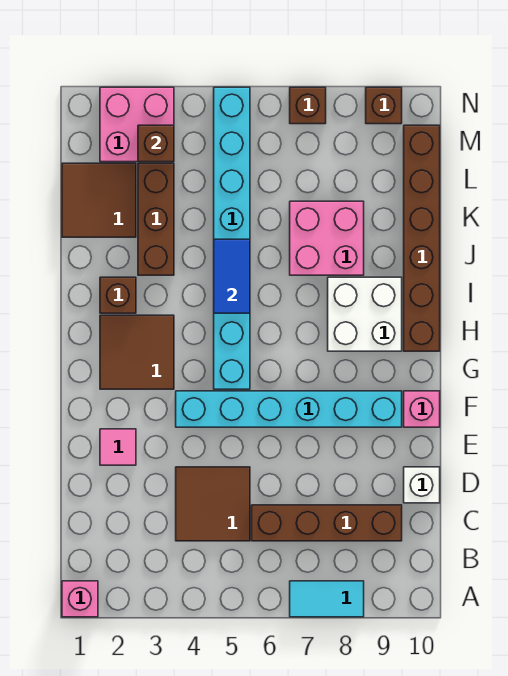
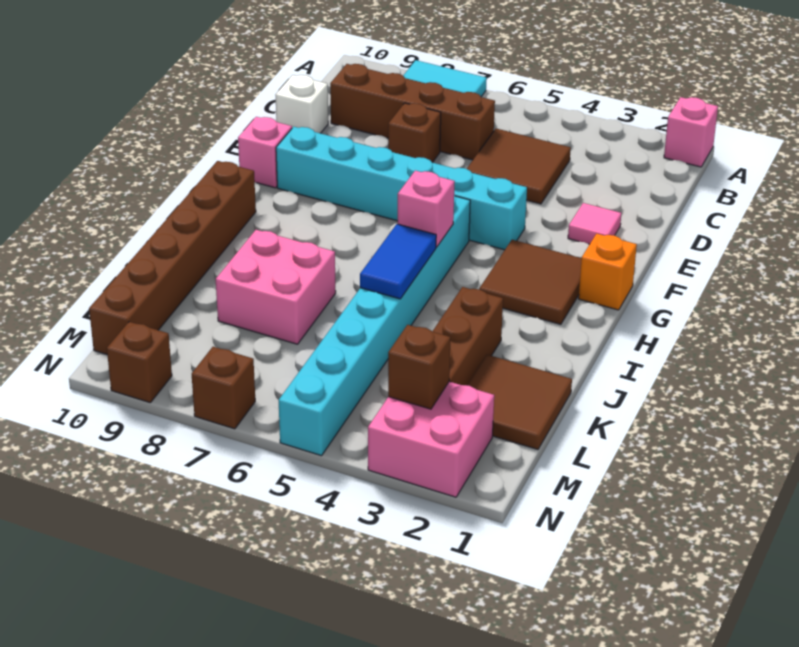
none -> orange brick G1 level 1
none -> pink brick H5 level 2
white brick H8:I9 level 1 -> none
brown brick I2 level 1 -> brown brick D7 level 1

